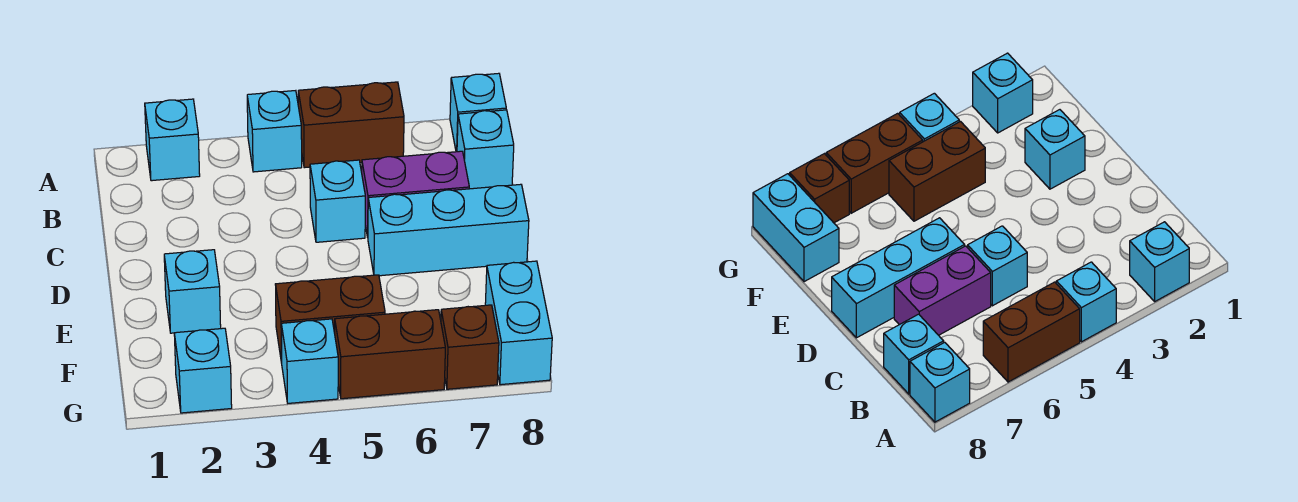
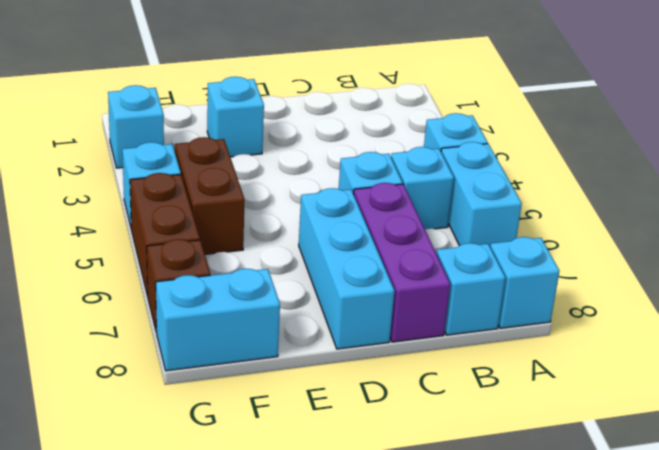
cyan brick A2 level 1 -> cyan brick B5 level 1
brown brick A5:A6 level 1 -> cyan brick A5:A6 level 1
purple brick C6:C7 level 1 -> purple brick C6:C8 level 1

